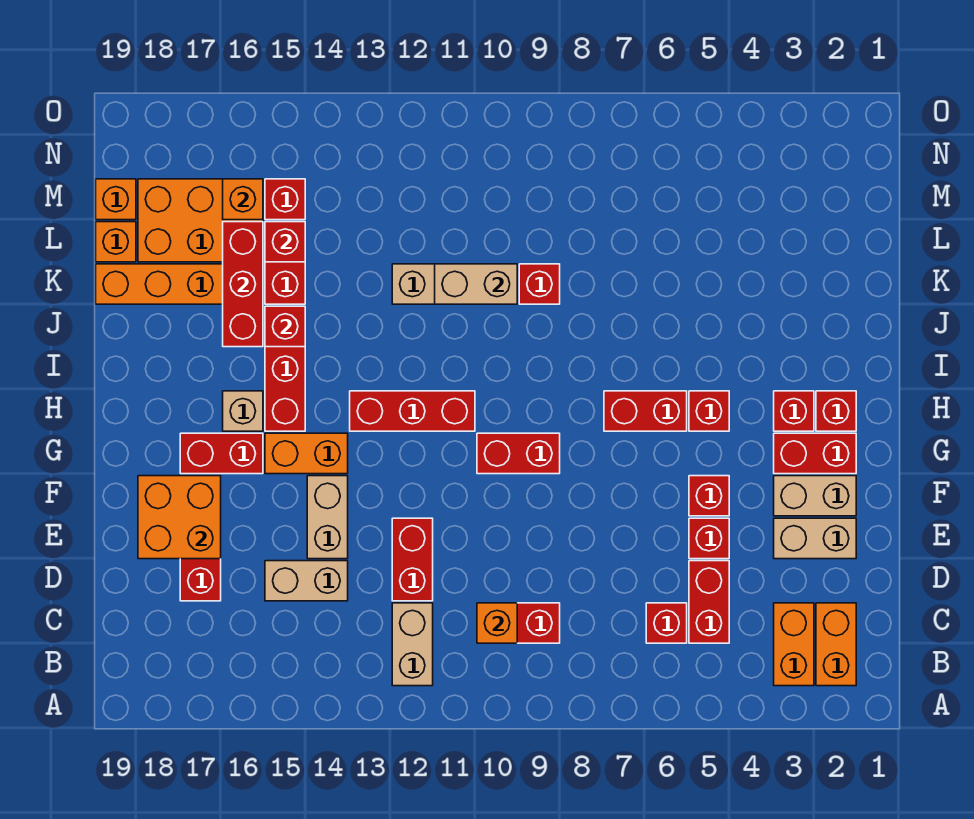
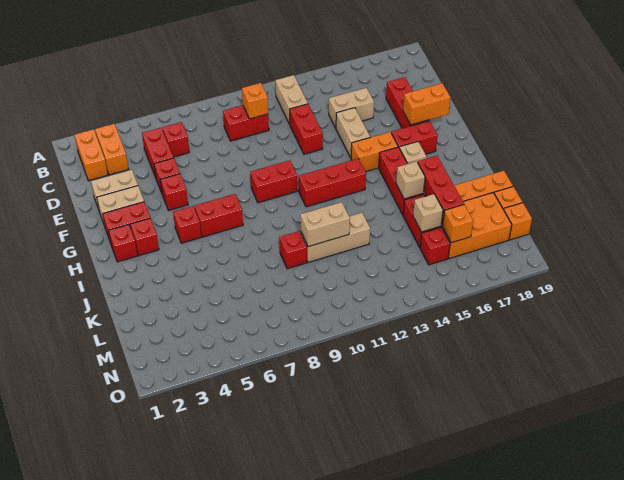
orange brick E17:F18 level 2 -> orange brick F17:F18 level 2
red brick J15 level 2 -> tan brick J15 level 2
red brick L15 level 2 -> tan brick L15 level 2

